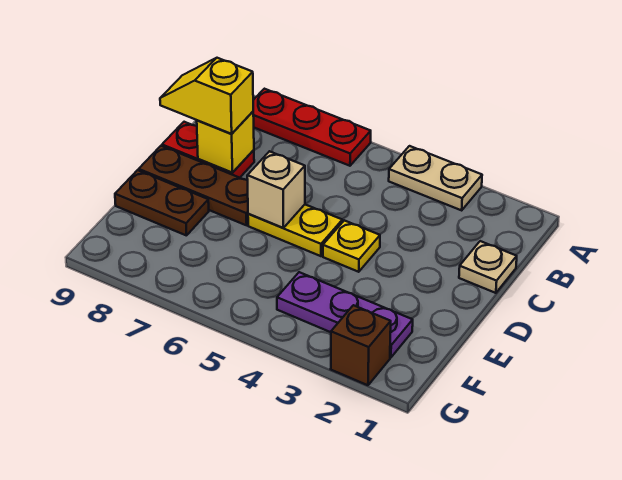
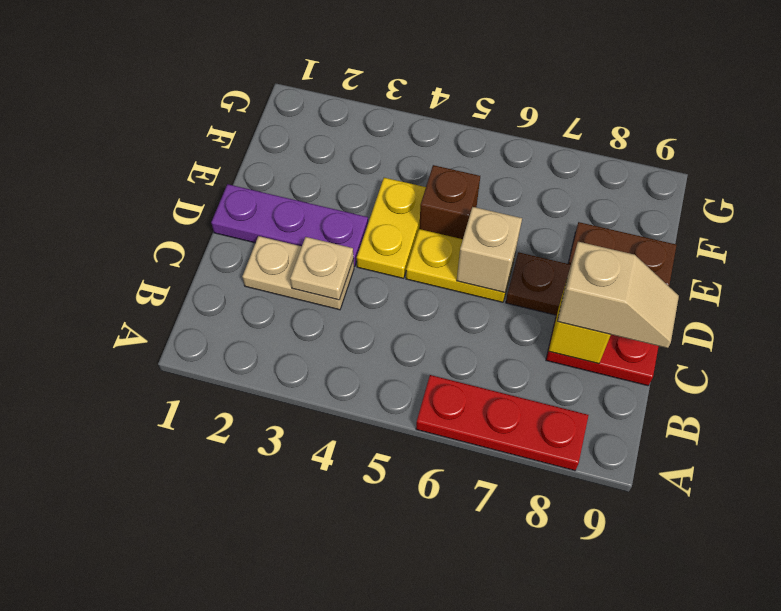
tan plate A3:A4 level 1 -> tan plate C2:C3 level 1
tan plate C1 level 1 -> tan plate C3 level 2
yellow slope C8:C9 level 3 top 8 -> tan slope C8:C9 level 3 top 8
yellow plate D4 level 1 -> yellow plate D4:E4 level 1
purple plate F2:F4 level 1 -> purple plate D1:D3 level 1
brown brick G2 level 1 -> brown brick E5 level 1

